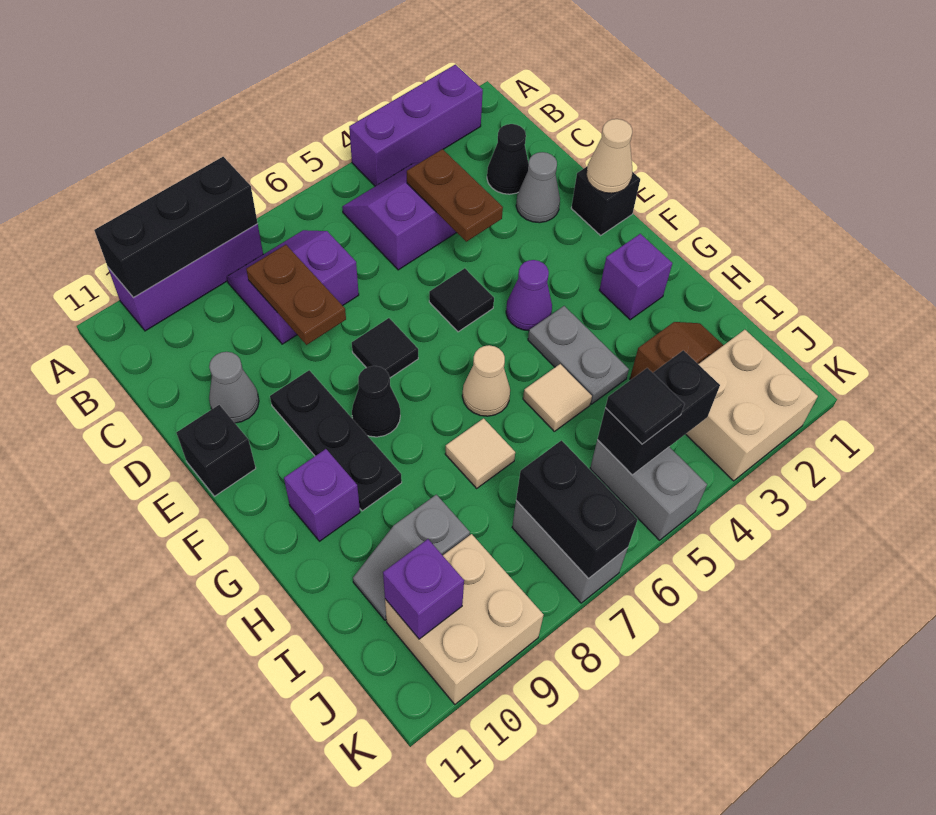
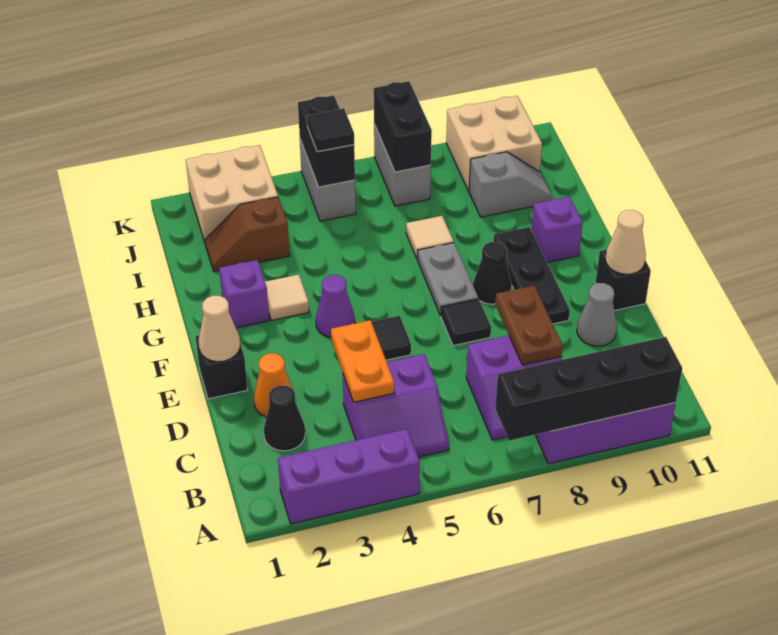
black brick A8:A10 level 2 -> black brick A7:A10 level 2
brown plate C4:D4 level 2 -> orange plate C4:D4 level 2
grey cone D2 level 1 -> orange cone D2 level 1
grey plate G4:H4 level 1 -> grey plate F7:G7 level 1
tan cone G6 level 1 -> tan cone E11 level 2
tan tile H5 level 1 -> tan tile G3 level 1
black brick J4:J5 level 2 -> black brick J5:K5 level 2
purple brick J10 level 2 -> none

